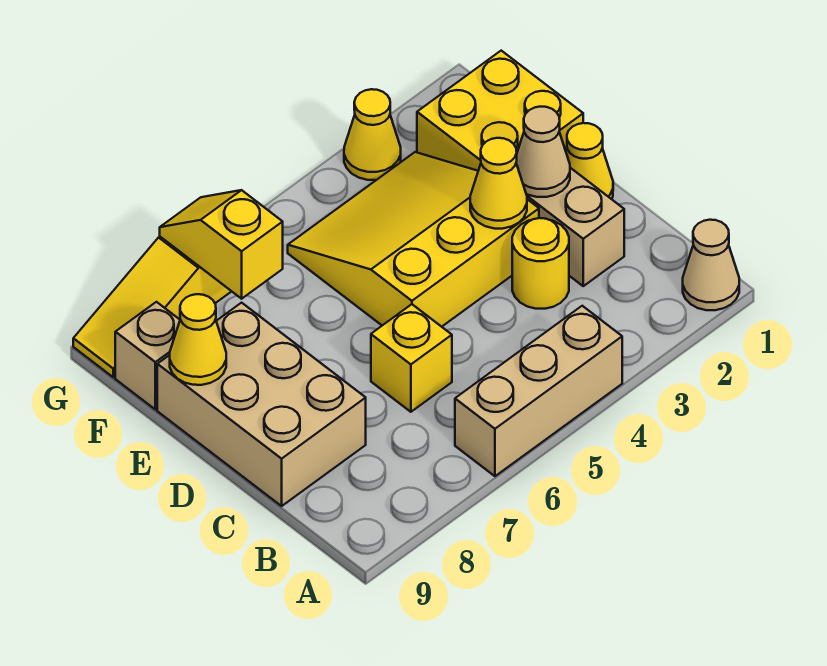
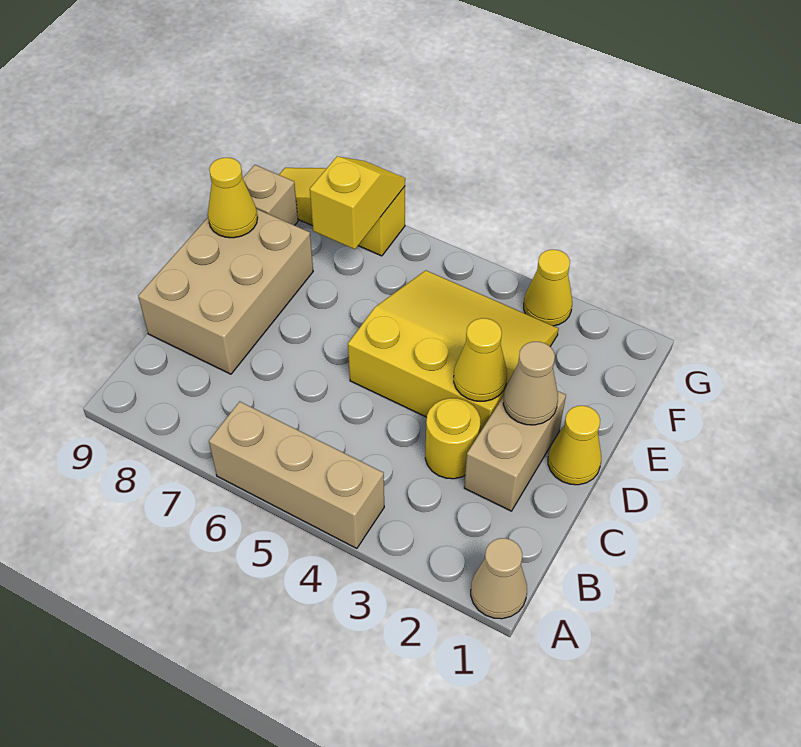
yellow brick C6 level 1 -> none
yellow brick E1:F2 level 1 -> none

